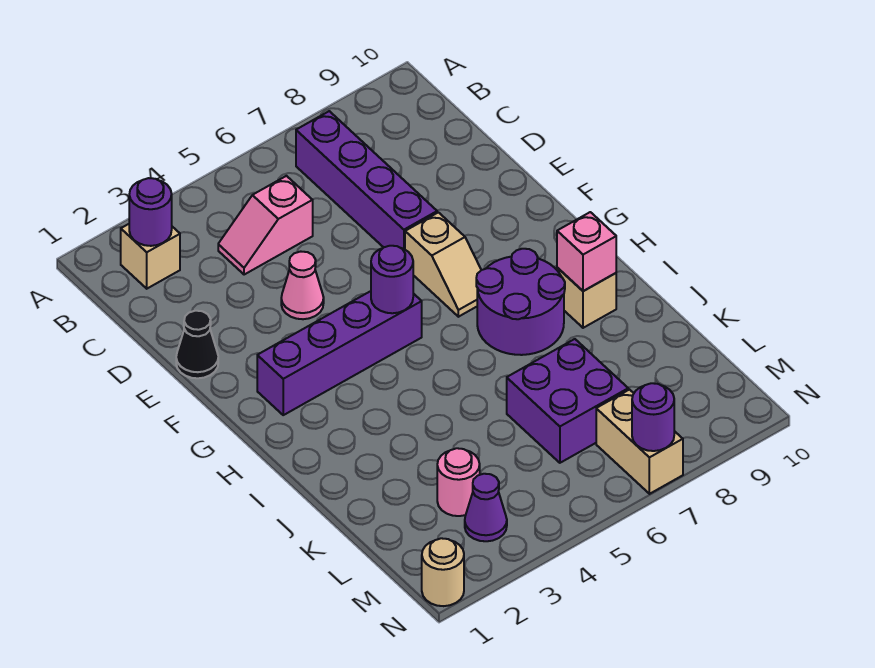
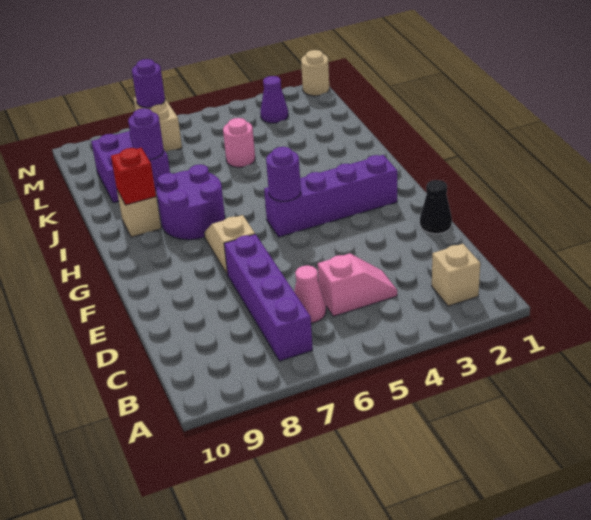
purple round brick B2 level 2 -> purple round brick K8 level 2
pink cone E4 level 1 -> pink cone C6 level 1
pink brick I9 level 2 -> red brick I9 level 2
purple brick K6:L7 level 1 -> purple brick K8:L9 level 1
pink round brick L3 level 1 -> pink round brick K5 level 1

